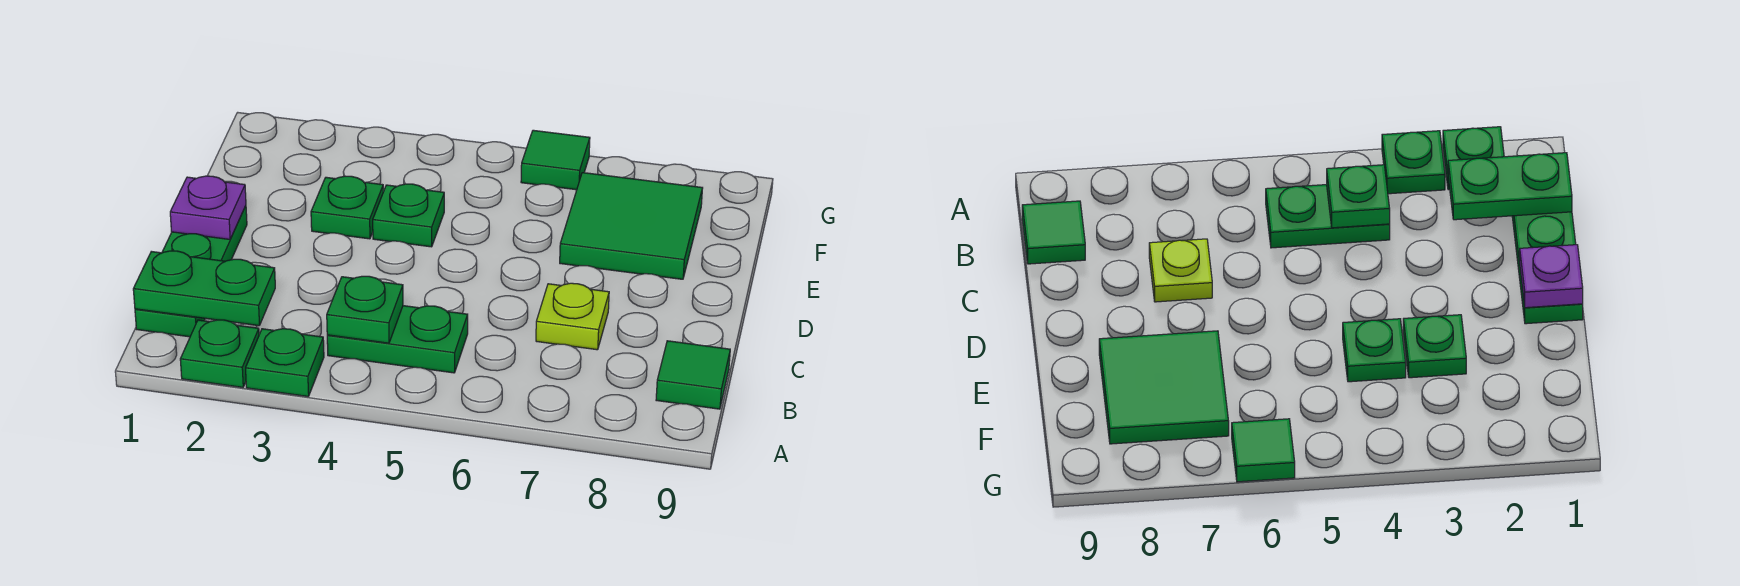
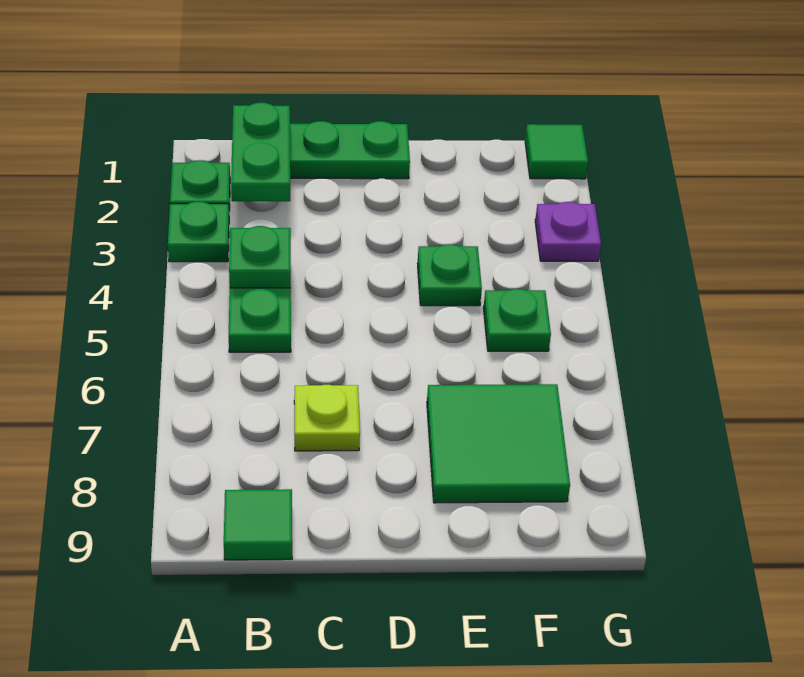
purple plate D1 level 2 -> purple plate G3 level 1
green plate E3 level 1 -> green plate F5 level 1
green tile G6 level 1 -> green tile G1 level 1

